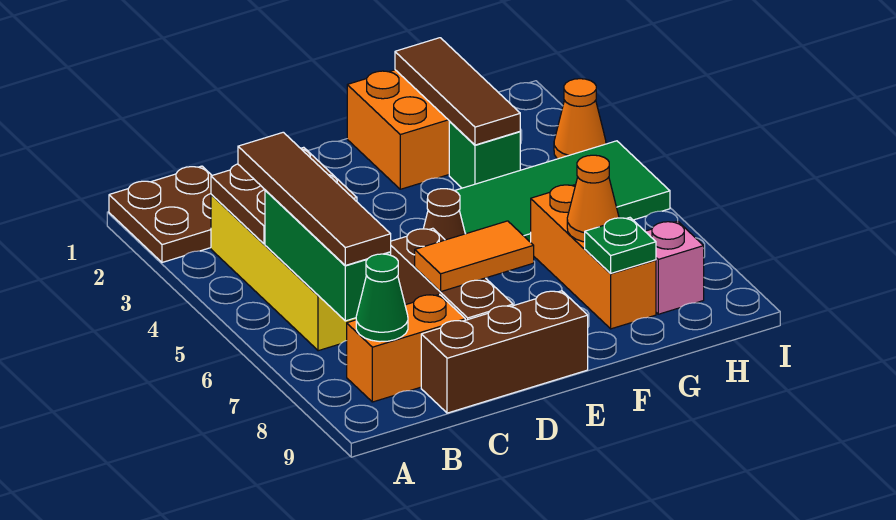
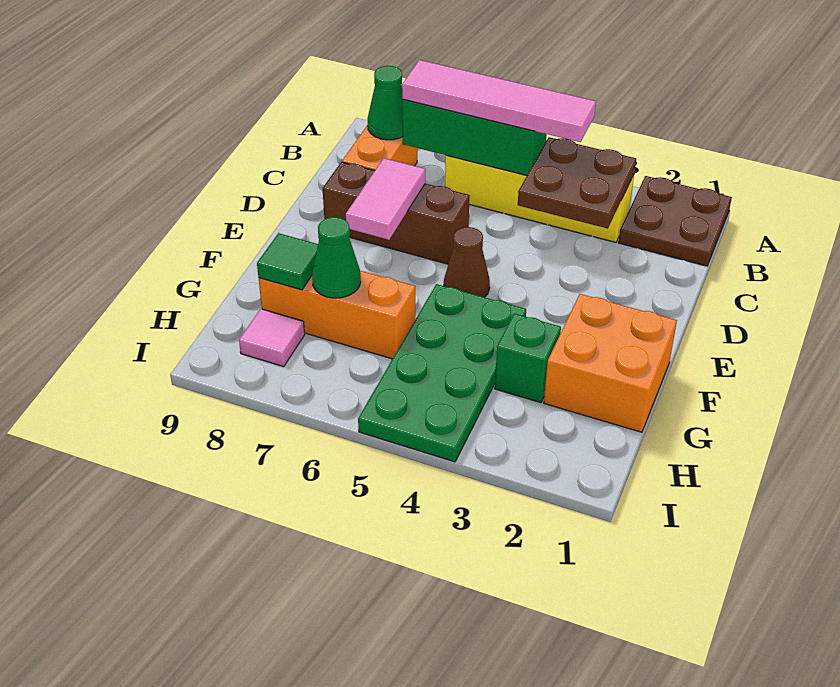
brown tile B4:B7 level 3 -> pink tile B4:B7 level 3
brown brick C9:E9 level 1 -> none
orange tile D7:E7 level 2 -> pink tile D7:E7 level 2
green tile F4:I5 level 1 -> green plate F4:I5 level 1
brown tile G1:G3 level 2 -> none
orange cone G7 level 2 -> green cone G7 level 2
green plate G8 level 2 -> green tile G8 level 2
pink brick H8 level 1 -> pink tile H8 level 1
orange cone I3 level 1 -> none

